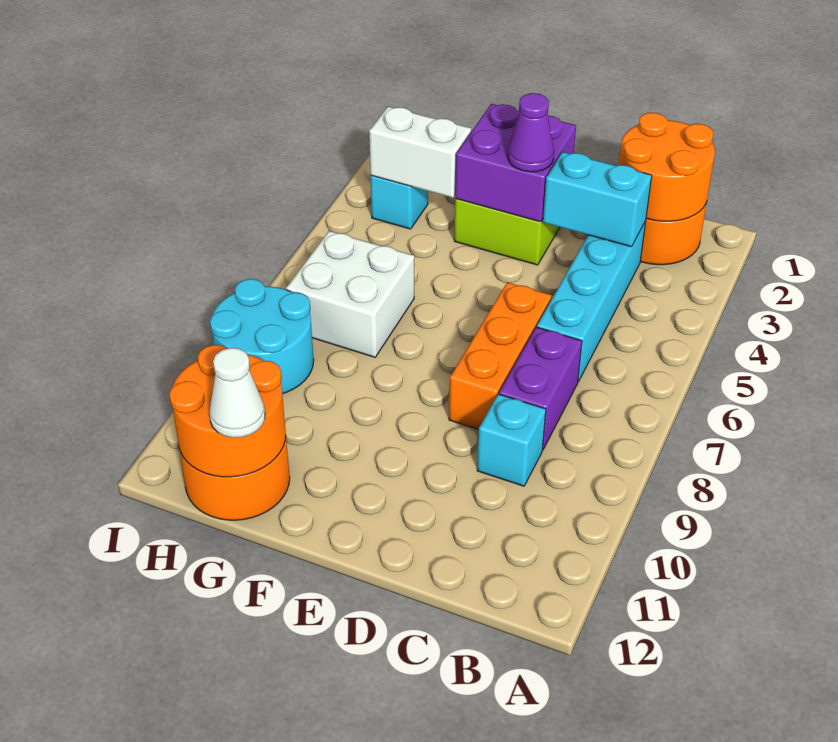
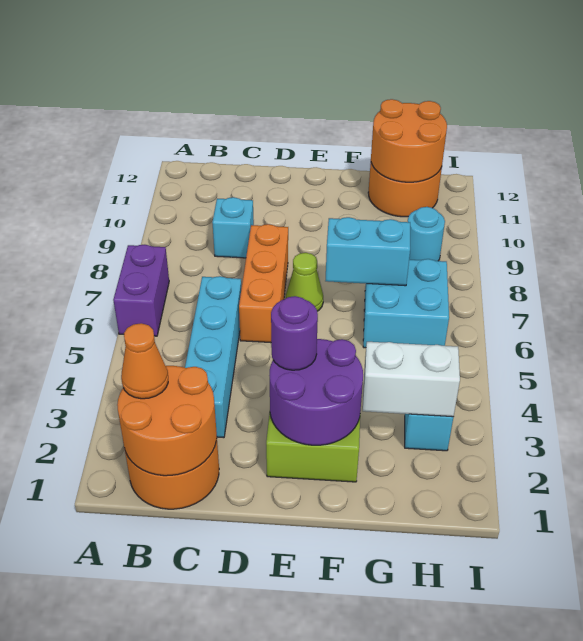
none -> orange cone B2 level 3
cyan brick C3:D3 level 2 -> cyan brick F7:G7 level 2
purple brick C7:C8 level 1 -> purple brick A6:A7 level 1
purple brick E2:F3 level 2 -> purple round brick E2:F3 level 2
purple cone E3 level 3 -> purple round brick E3 level 3
none -> lime cone E7 level 1
white brick G6:H7 level 1 -> cyan brick G6:H7 level 1
white cone G12 level 3 -> none
cyan round brick H8:I9 level 1 -> cyan round brick H9 level 1

